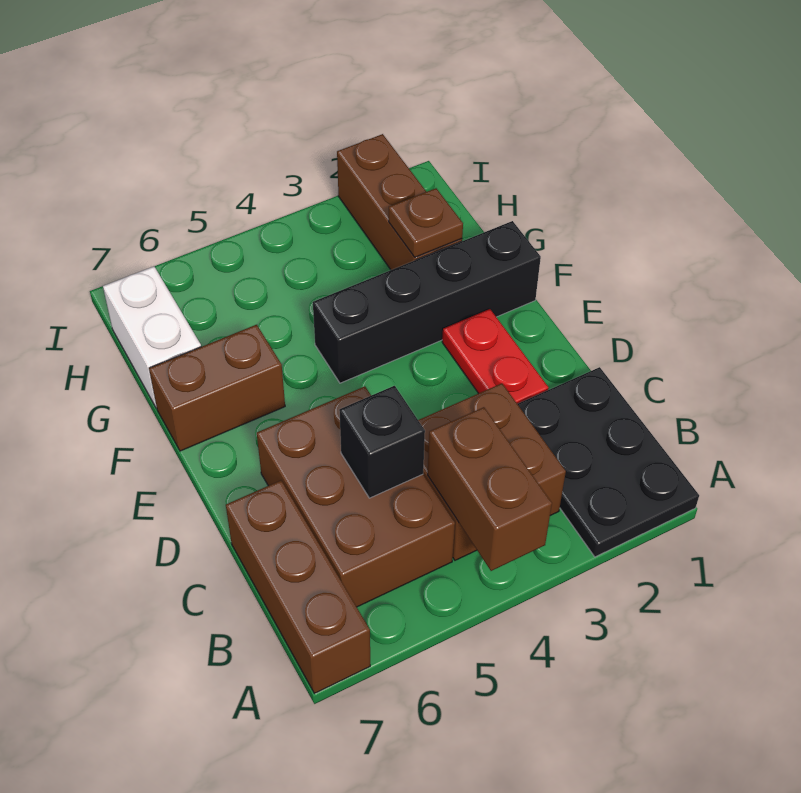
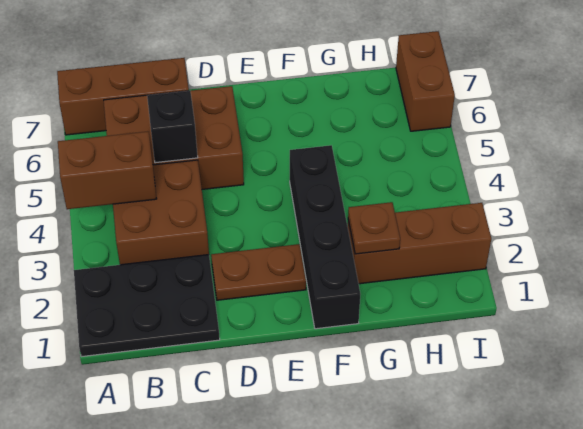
red plate D2:E2 level 1 -> brown plate D2:E2 level 1
brown brick F6:F7 level 1 -> brown brick I6:I7 level 1
white brick G7:H7 level 1 -> none

